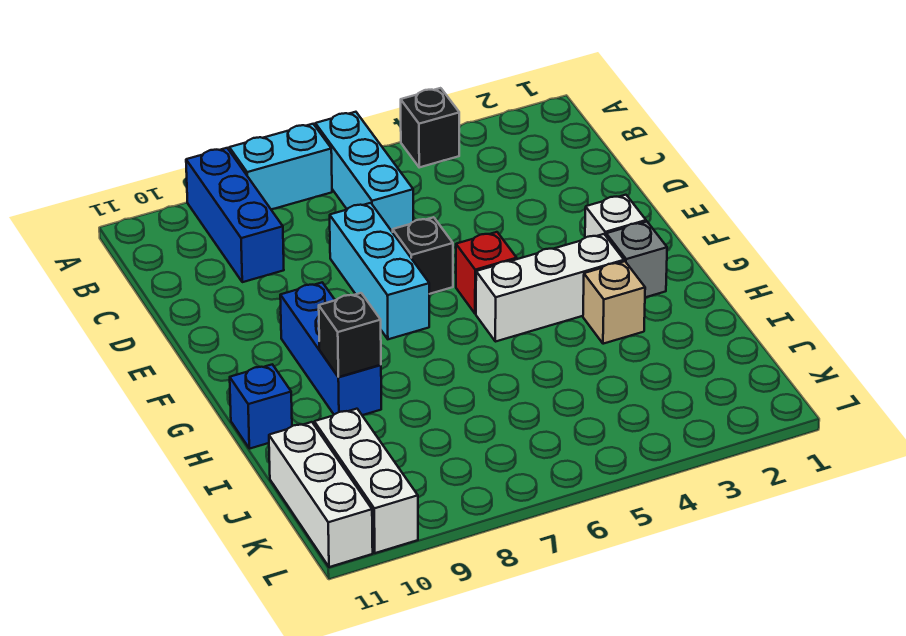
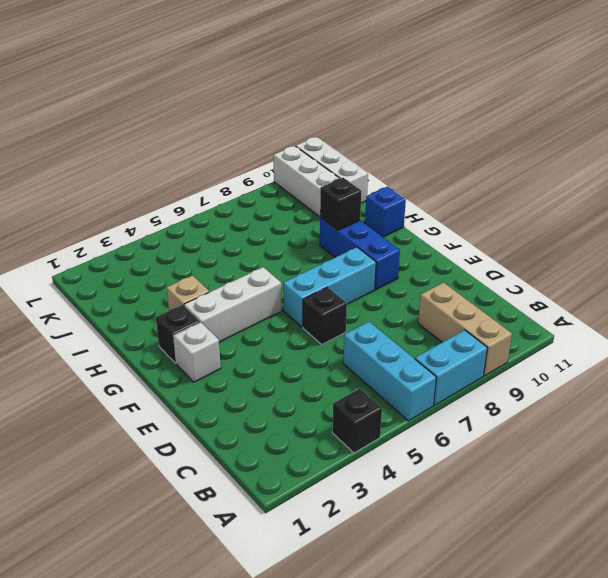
blue brick A9:C9 level 1 -> tan brick A9:C9 level 1
cyan brick D7:F7 level 1 -> cyan brick F6:F8 level 1
red brick F5 level 1 -> none
grey brick G2 level 1 -> black brick G2 level 1

